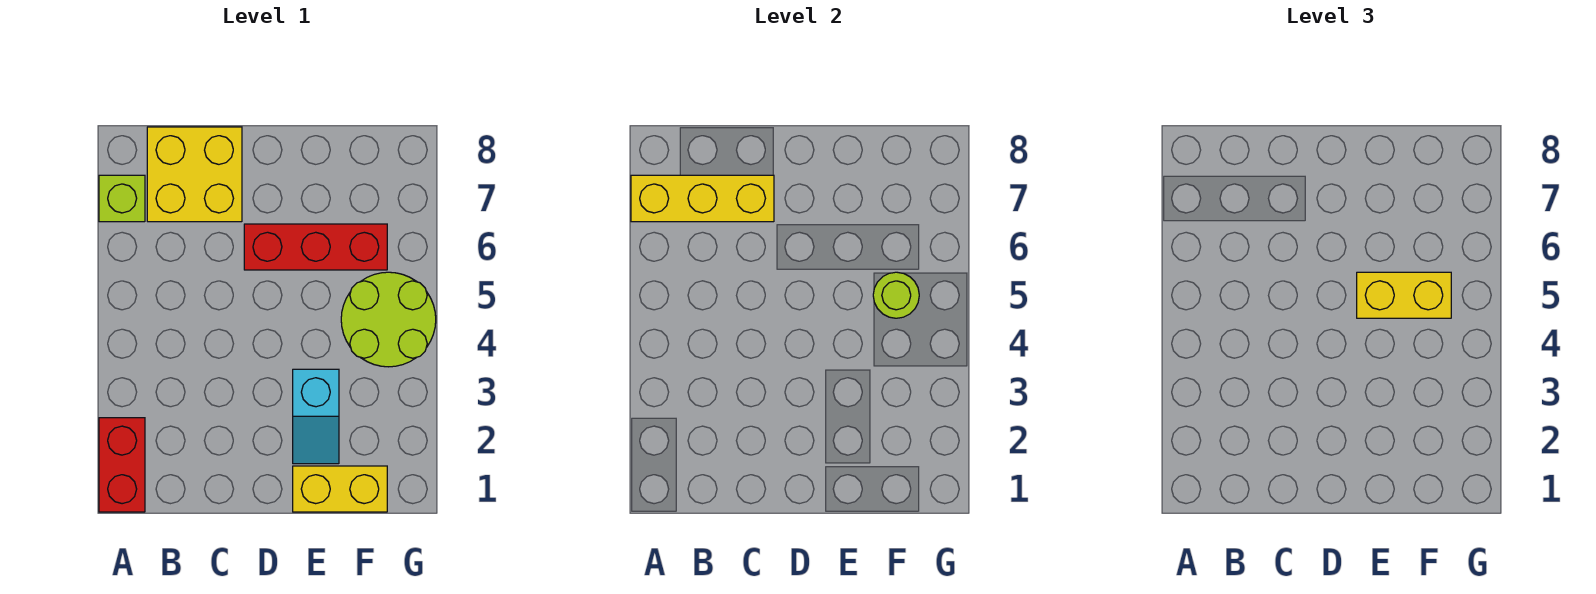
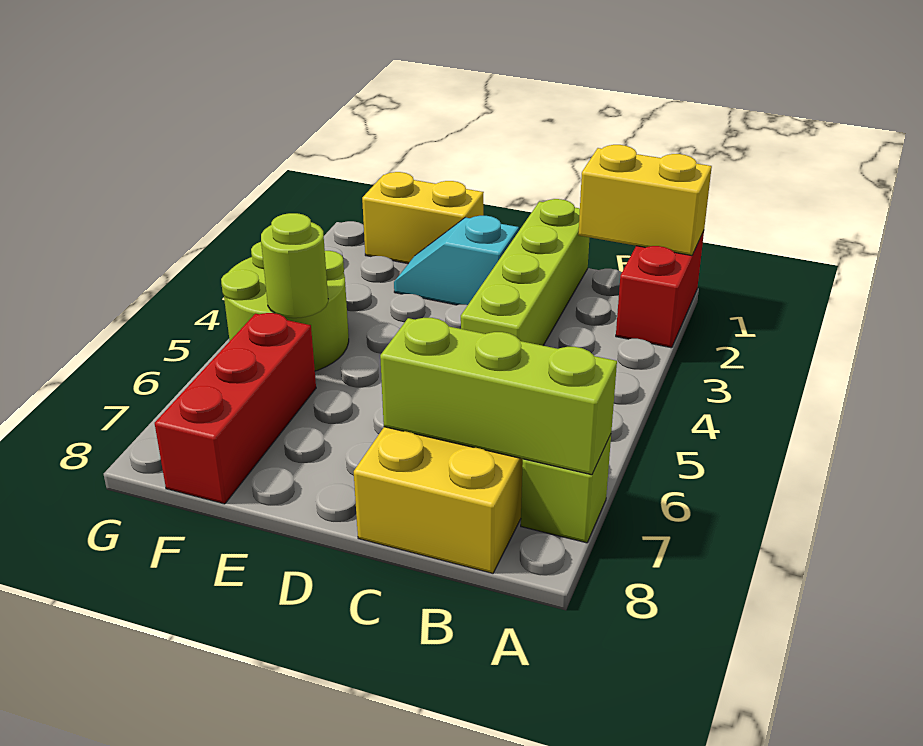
yellow brick A7:C7 level 2 -> lime brick A7:C7 level 2
none -> lime brick C1:C4 level 1
red brick D6:F6 level 1 -> red brick F6:F8 level 1
cyan slope E2:E3 level 1 top 3 -> cyan slope D2:E2 level 1 top D
yellow brick E5:F5 level 3 -> yellow brick A1:B1 level 2

